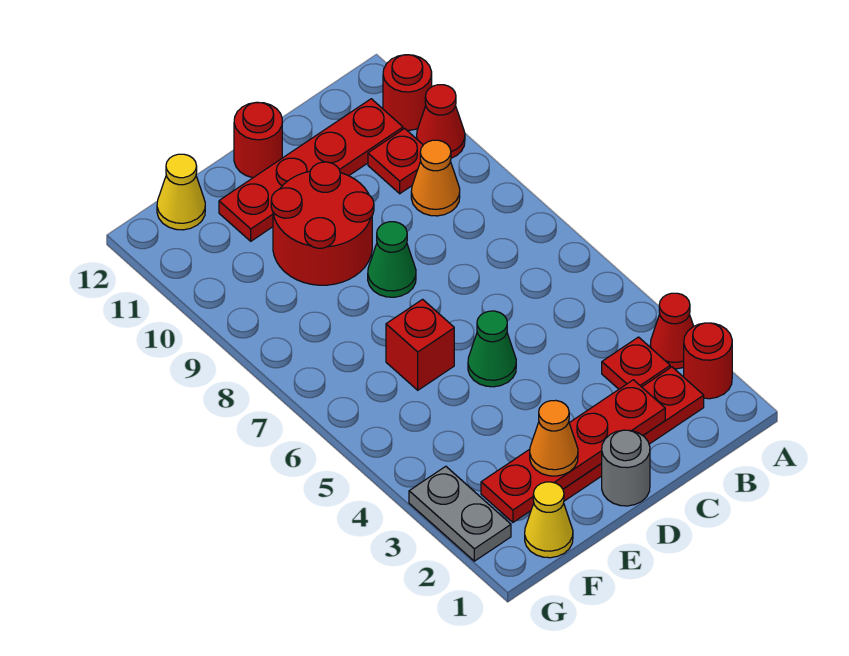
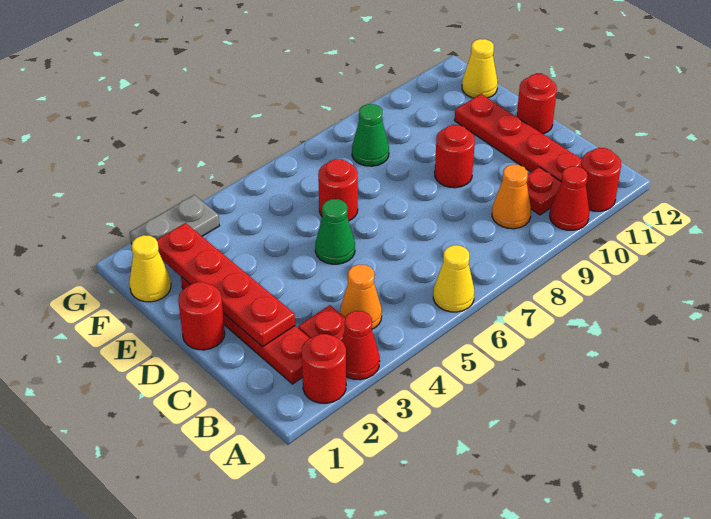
none -> yellow cone A6 level 1
grey round brick D1 level 1 -> red round brick D1 level 1
green cone D8 level 1 -> green cone F8 level 1
red round brick D9:E10 level 1 -> red round brick D9 level 1
orange cone E2 level 3 -> orange cone B4 level 1
red brick E6 level 1 -> red round brick E6 level 1

